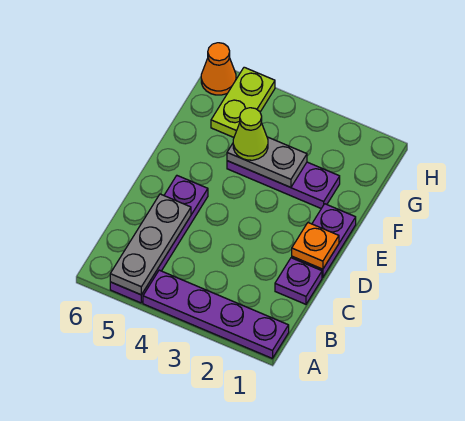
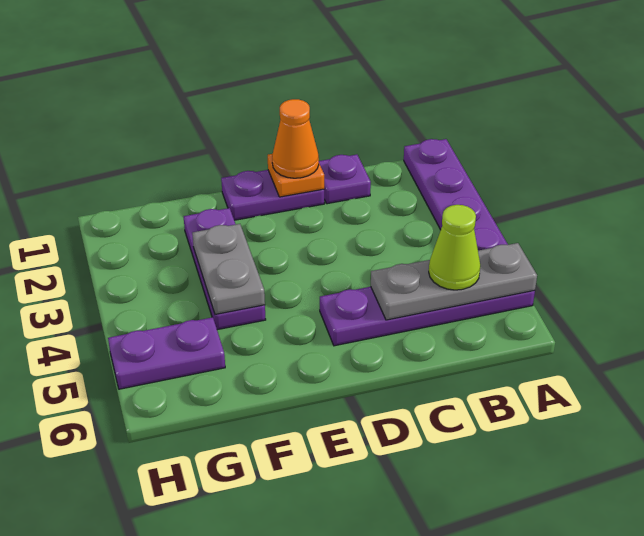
lime cone F4 level 3 -> lime cone B5 level 3
lime plate G5:H5 level 1 -> purple plate G5:H5 level 1
orange cone H6 level 1 -> orange cone D1 level 3

